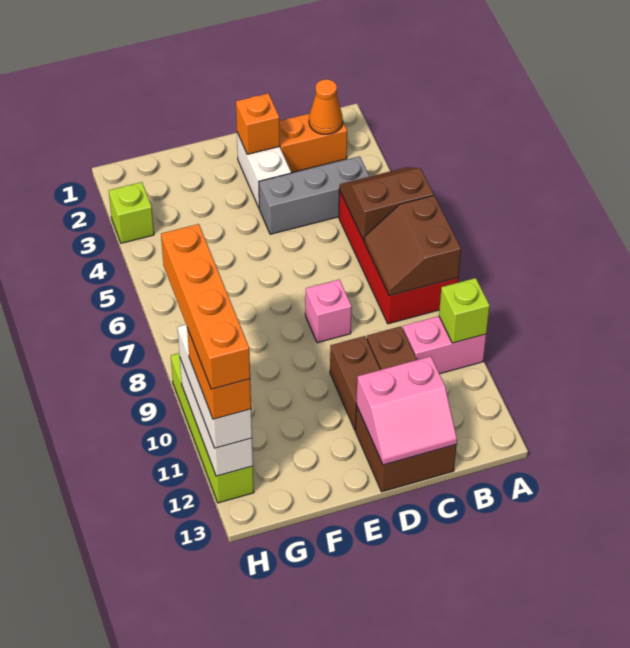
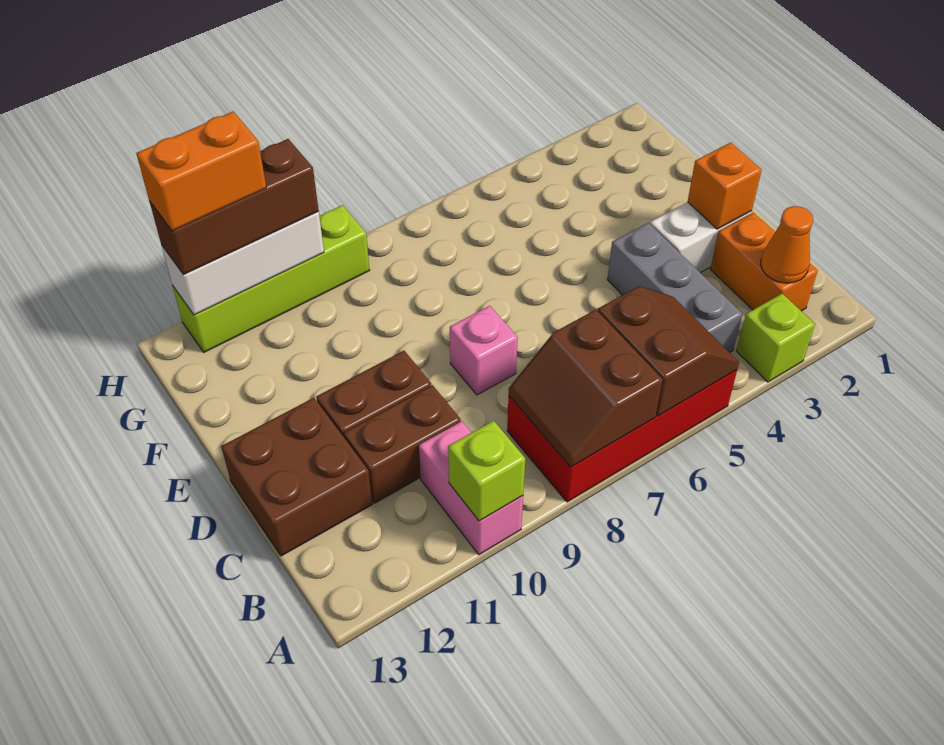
brown slope A7:B8 level 2 top A -> brown slope A7:B8 level 2 top 7
pink slope C12:D13 level 2 top 12 -> none
lime brick H3 level 1 -> lime brick A3 level 1
orange brick H9:H12 level 5 -> none
white brick H10:H12 level 3 -> brown brick H10:H12 level 3

